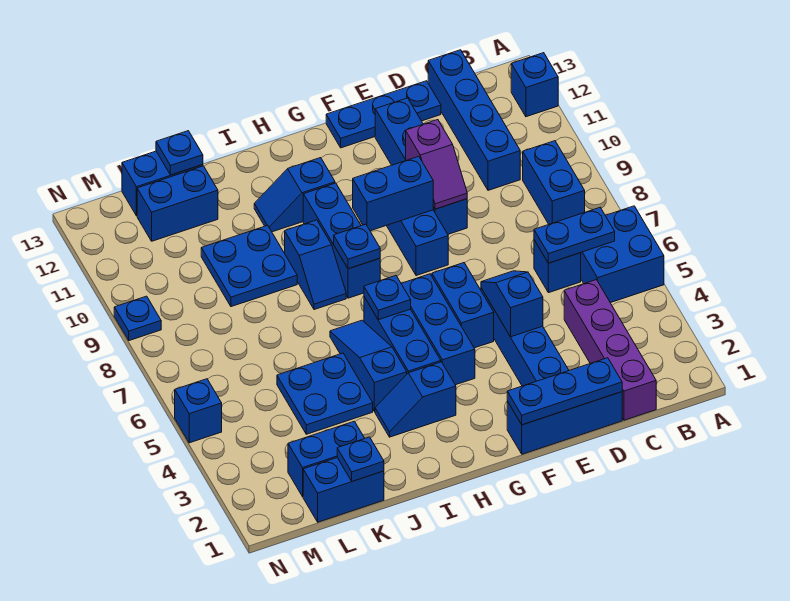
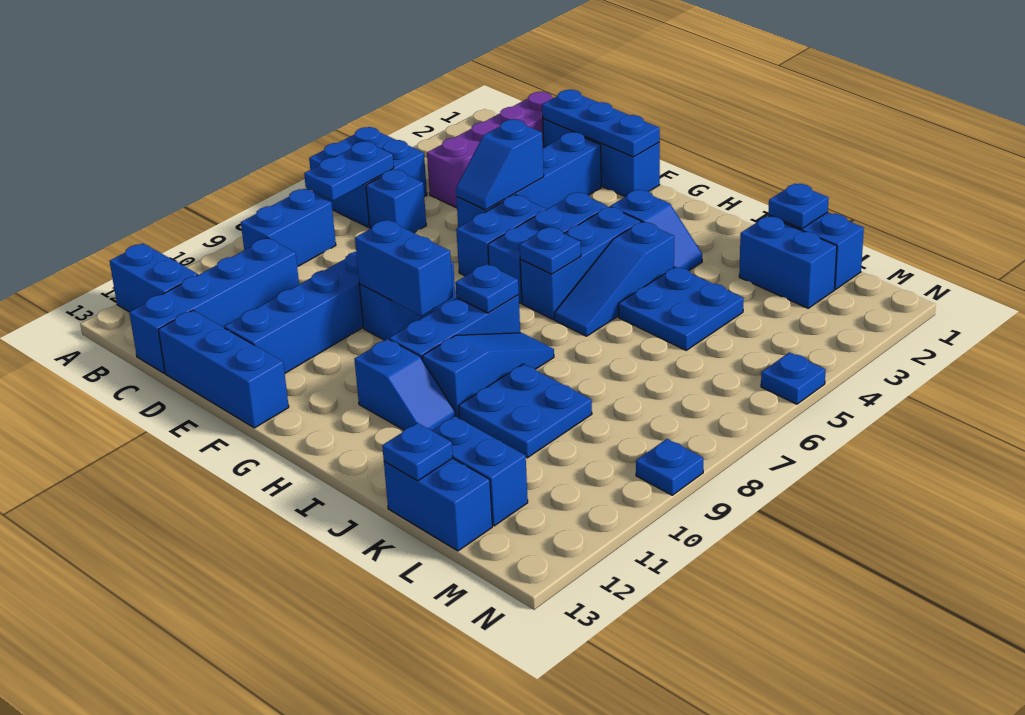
blue brick A12 level 1 -> blue brick A12:B12 level 1
blue plate B6:C6 level 2 -> blue plate B6:B7 level 2
blue plate D13:F13 level 1 -> blue brick D13:F13 level 1
purple slope E9:E10 level 2 top 10 -> none
blue slope I8:I9 level 1 top 9 -> blue slope I8:I10 level 1 top 10
blue brick N5 level 1 -> blue plate N5 level 1

